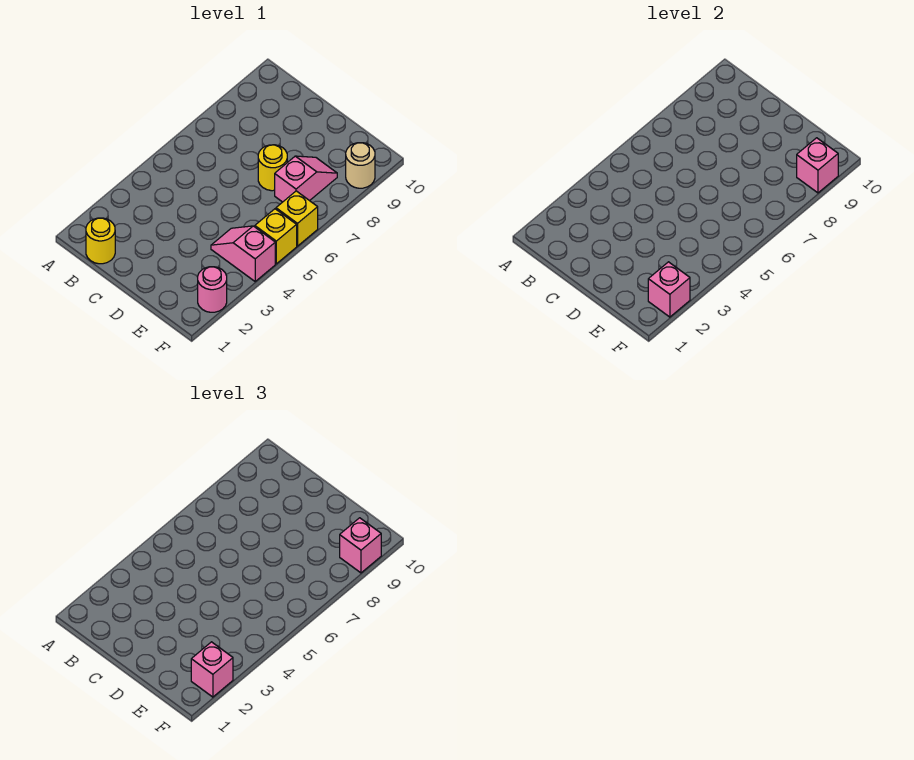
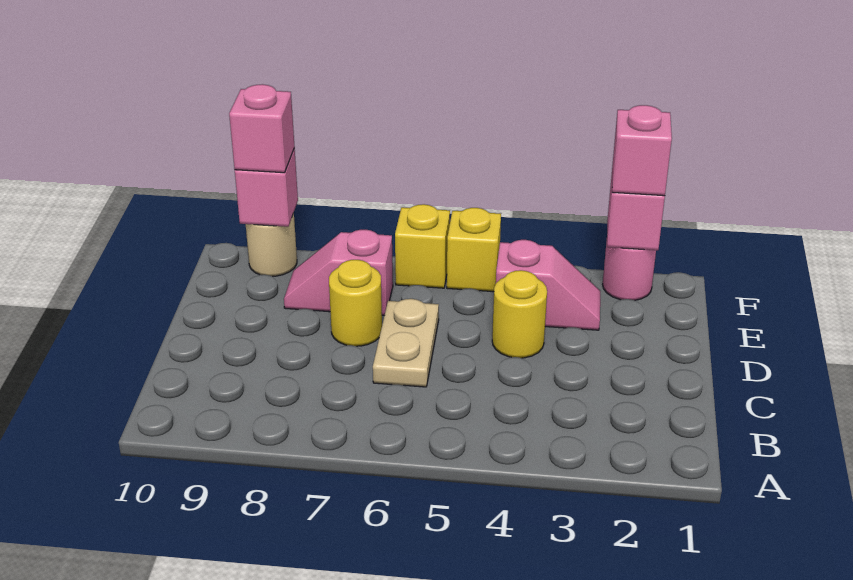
yellow round brick B1 level 1 -> yellow round brick D4 level 1
none -> tan plate C6:D6 level 1
pink slope E4:F4 level 1 top F -> pink slope E3:E4 level 1 top 4

